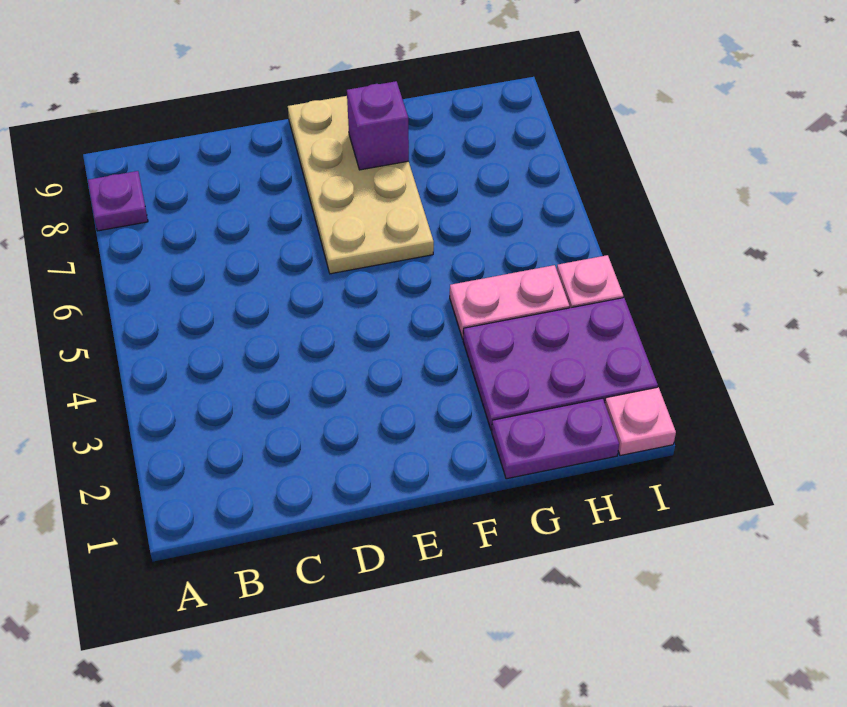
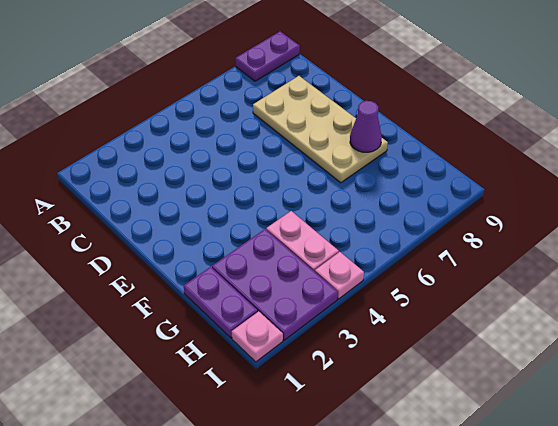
purple plate A8 level 1 -> purple plate A8:A9 level 1
tan plate E6:F9 level 1 -> tan plate C7:F8 level 1
purple brick F8 level 2 -> purple cone F8 level 2

